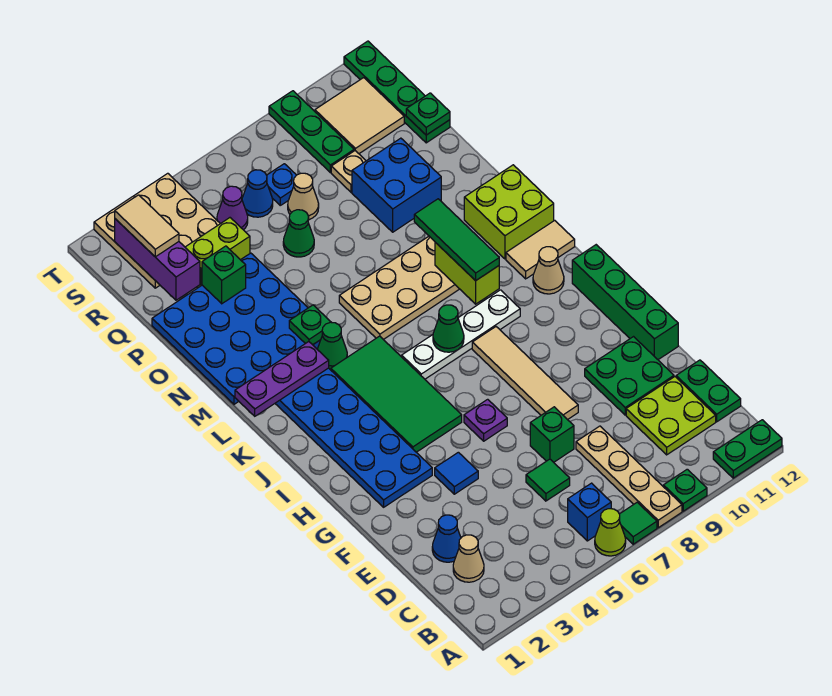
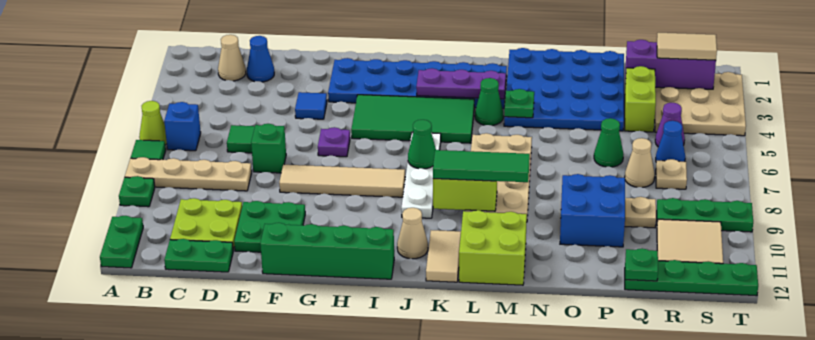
purple plate L1:L3 level 2 -> purple plate J3:L3 level 2
green brick P3 level 2 -> none
blue plate R7 level 1 -> tan plate R7 level 1

